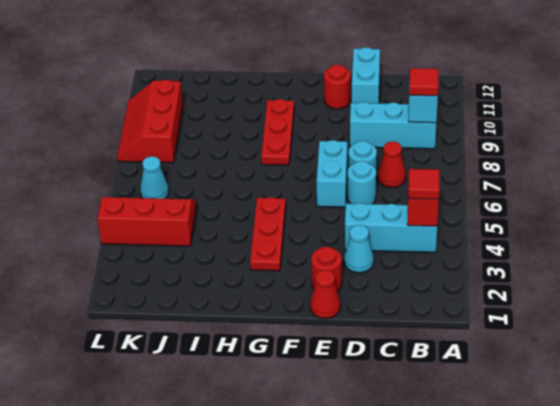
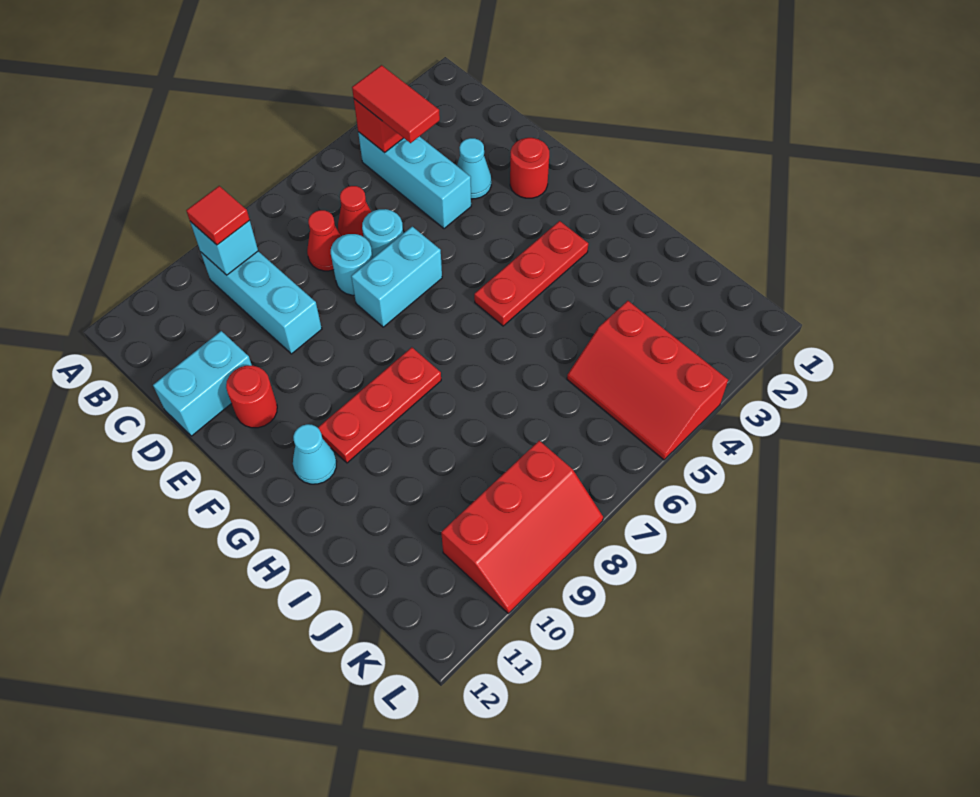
red tile B4 level 3 -> red tile B4:C4 level 3
red cone E1 level 1 -> red cone C6 level 1
cyan cone K6 level 1 -> cyan cone G11 level 1

